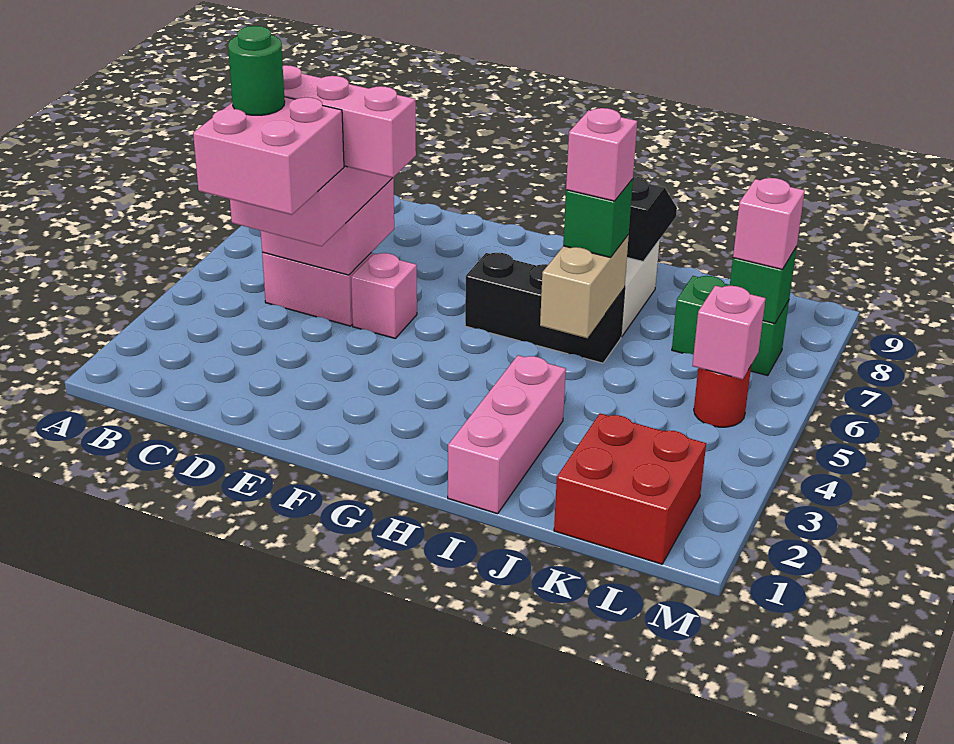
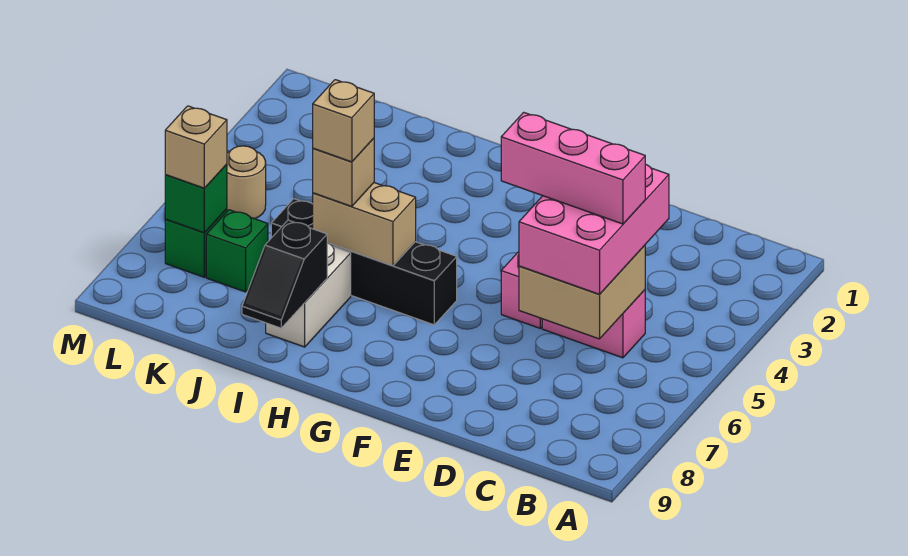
pink brick C3:D4 level 4 -> none
green round brick C4 level 5 -> none
pink brick C5:D6 level 2 -> tan brick C5:D6 level 2
black brick G6:I6 level 1 -> black brick G6:J6 level 1
pink brick I1:I3 level 1 -> none
tan brick I5:I6 level 2 -> tan brick H6:I6 level 2
green brick I6 level 3 -> tan brick I6 level 3
pink brick I6 level 4 -> tan brick I6 level 4
red brick K1:L2 level 1 -> none
red round brick L5 level 1 -> tan round brick L5 level 1
pink brick L5 level 2 -> none
pink brick L7 level 3 -> tan brick L7 level 3

